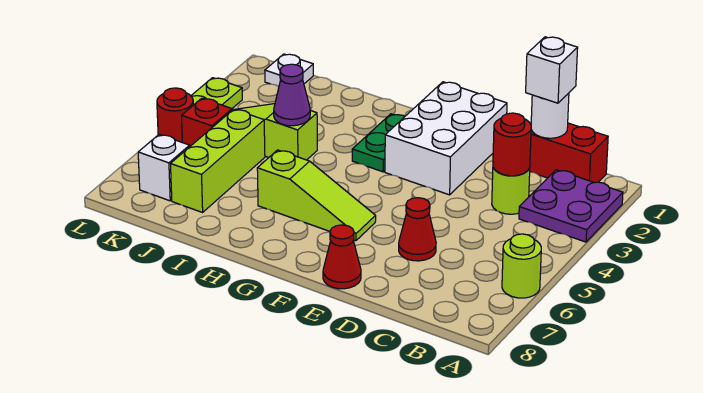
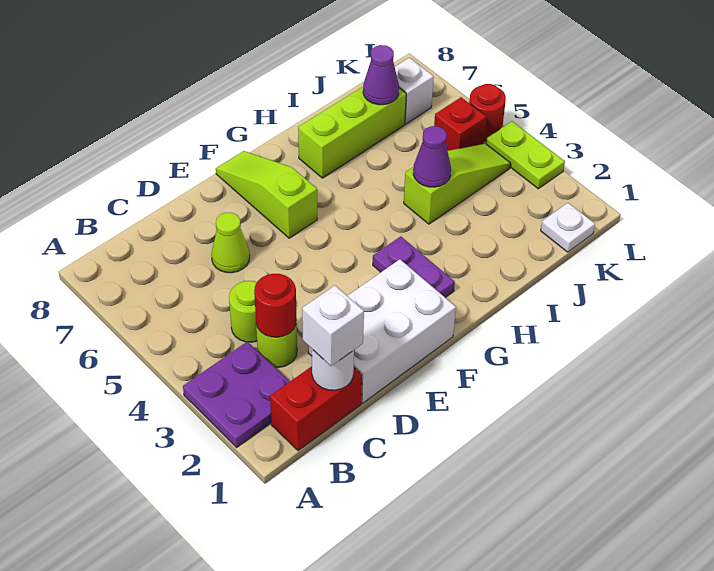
lime round brick A6 level 1 -> lime round brick C4 level 1
red cone D6 level 1 -> lime cone D6 level 1
white brick E1:F3 level 1 -> white brick D1:F2 level 1
red cone E8 level 1 -> none
lime slope F6:H6 level 1 top H -> lime slope F6:F8 level 1 top 6
green plate G2:G3 level 1 -> purple plate G2:G3 level 1
lime brick J5:J7 level 1 -> lime brick H7:J7 level 1
none -> purple cone J7 level 2

